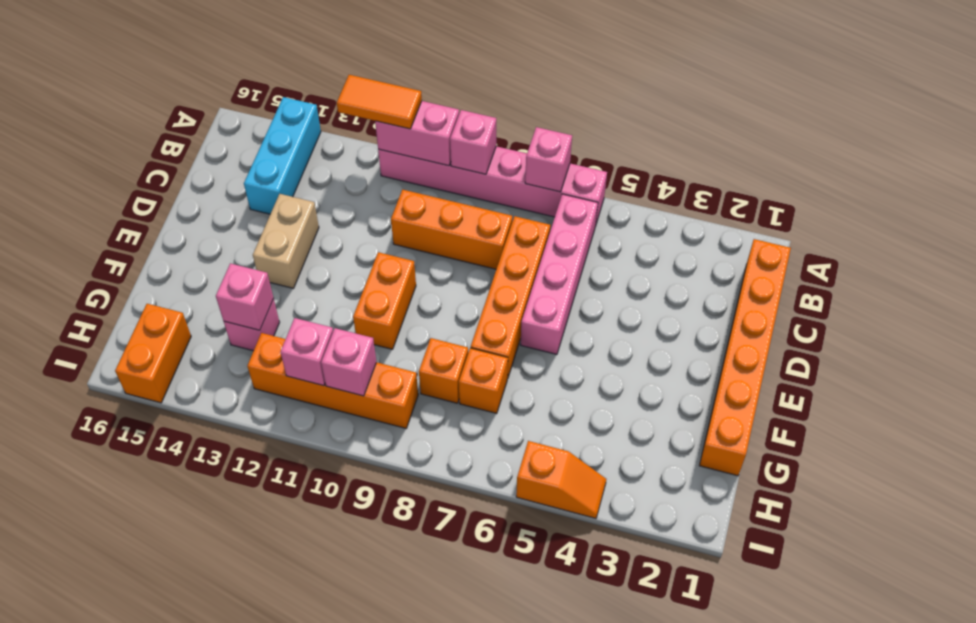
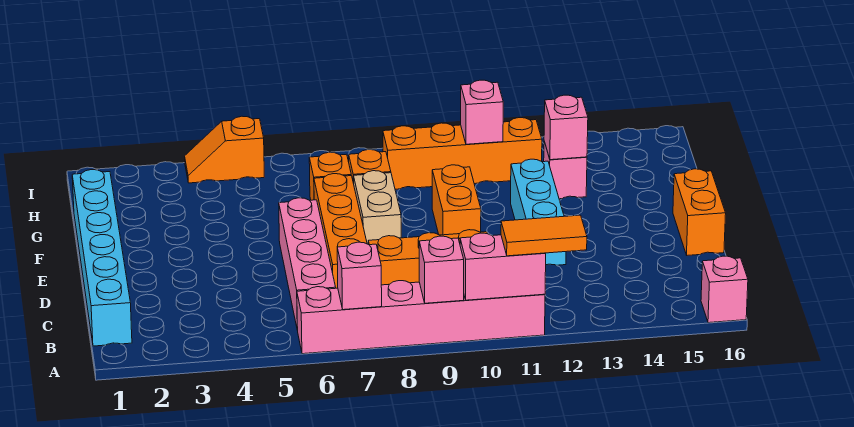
cyan brick A14:C14 level 1 -> cyan brick D12:F12 level 1
orange brick B1:G1 level 1 -> cyan brick B1:G1 level 1
tan brick D13:E13 level 1 -> tan brick E8:F8 level 1
pink brick H10 level 2 -> pink brick A16 level 1
orange brick H15:I15 level 1 -> orange brick D16:E16 level 1

